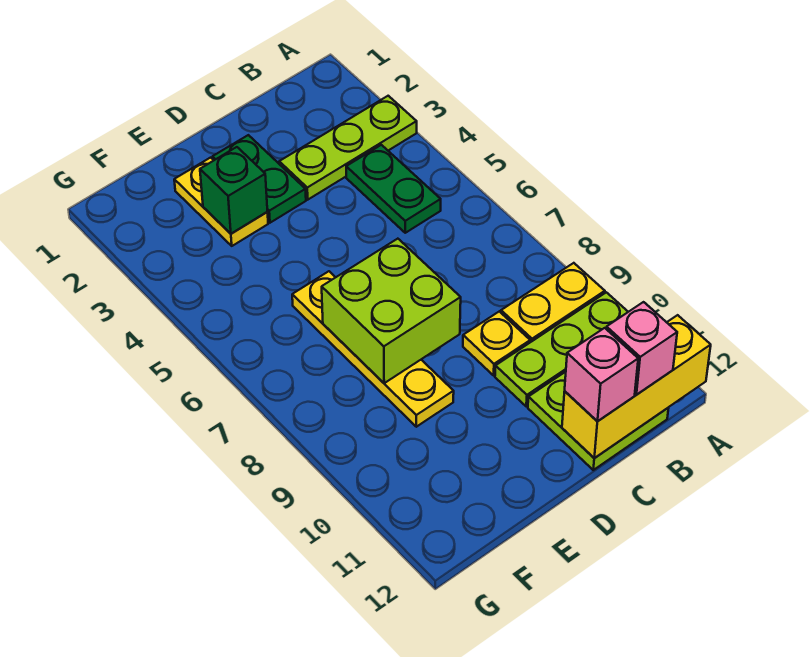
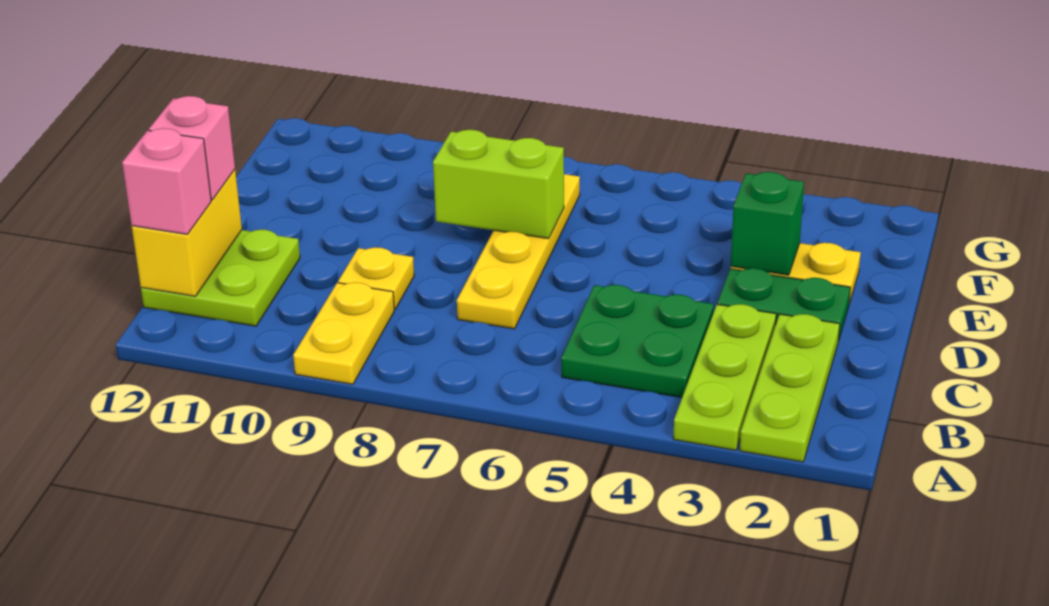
lime plate A10:C10 level 1 -> lime plate A2:C2 level 1
yellow brick A12:C12 level 2 -> yellow brick B12:C12 level 2
green plate B4:B5 level 1 -> green plate B4:C5 level 1
lime brick D7:E8 level 2 -> lime brick E7:E8 level 2
yellow plate E6:E9 level 1 -> yellow plate C7:F7 level 1

